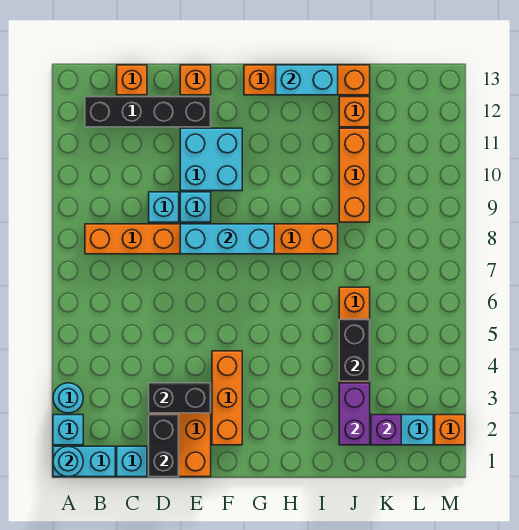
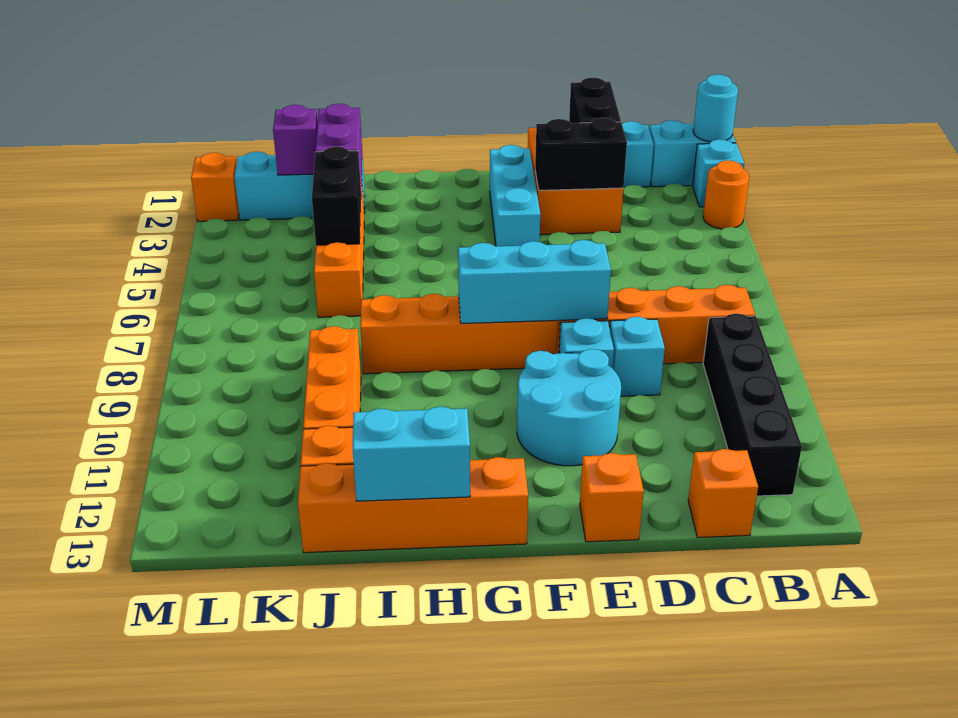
cyan round brick A3 level 1 -> orange round brick A3 level 1
black brick B12:E12 level 1 -> black brick B9:B12 level 1
cyan brick E10:F11 level 1 -> cyan round brick E10:F11 level 1
orange brick F2:F4 level 1 -> cyan brick F2:F4 level 1

